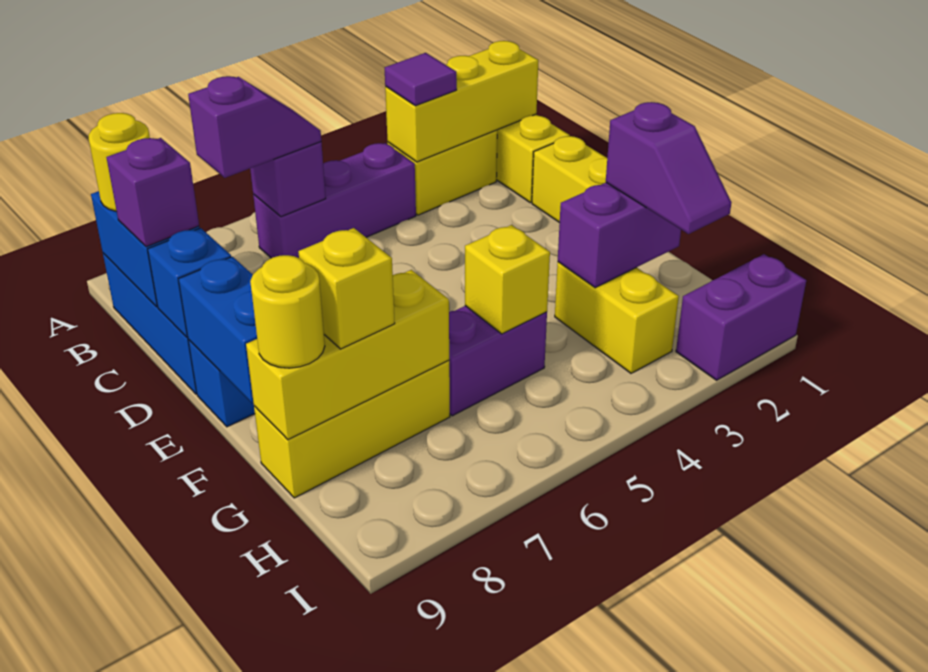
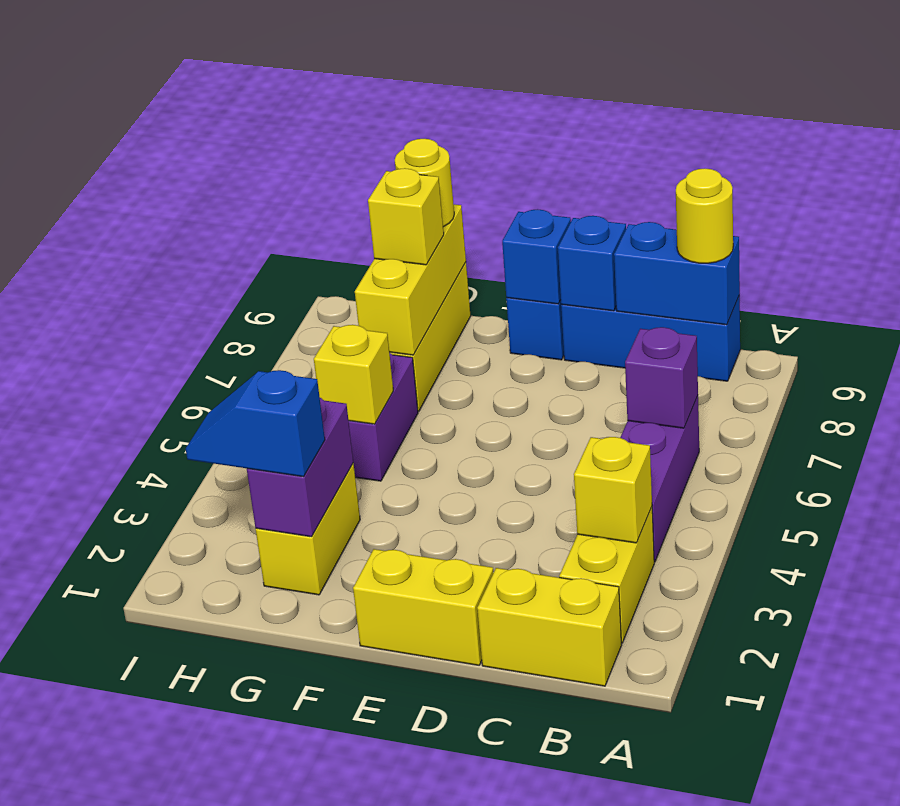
yellow brick B1:B3 level 2 -> yellow brick B3 level 2
purple tile B3 level 3 -> none
purple slope B6:B7 level 3 top 7 -> none
purple brick C9 level 3 -> none
blue brick E9:F9 level 2 -> blue brick E9 level 2
purple slope G2:H2 level 3 top G -> blue slope G2:H2 level 3 top G
yellow brick G3:H3 level 1 -> yellow brick G2:G3 level 1
purple brick I1:I2 level 1 -> none

